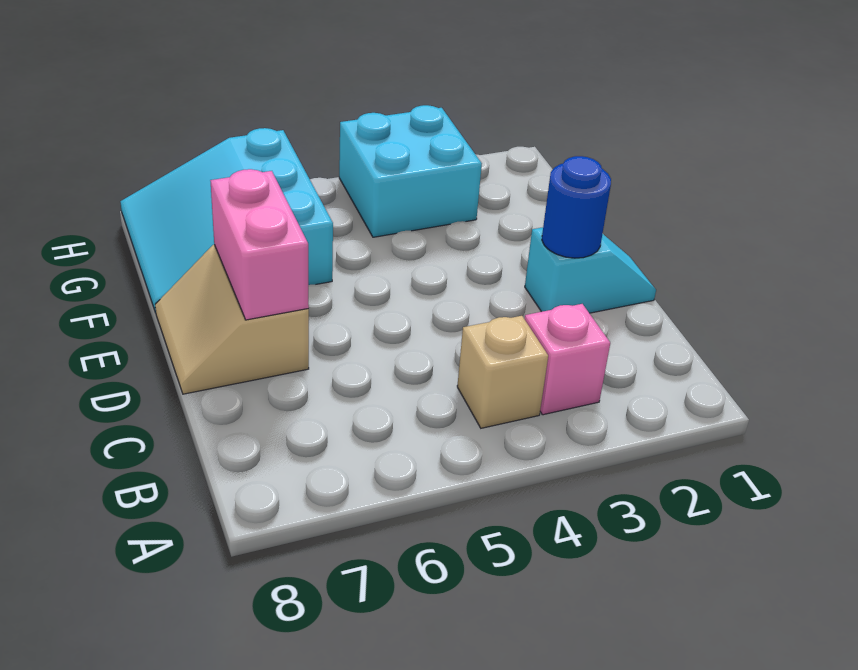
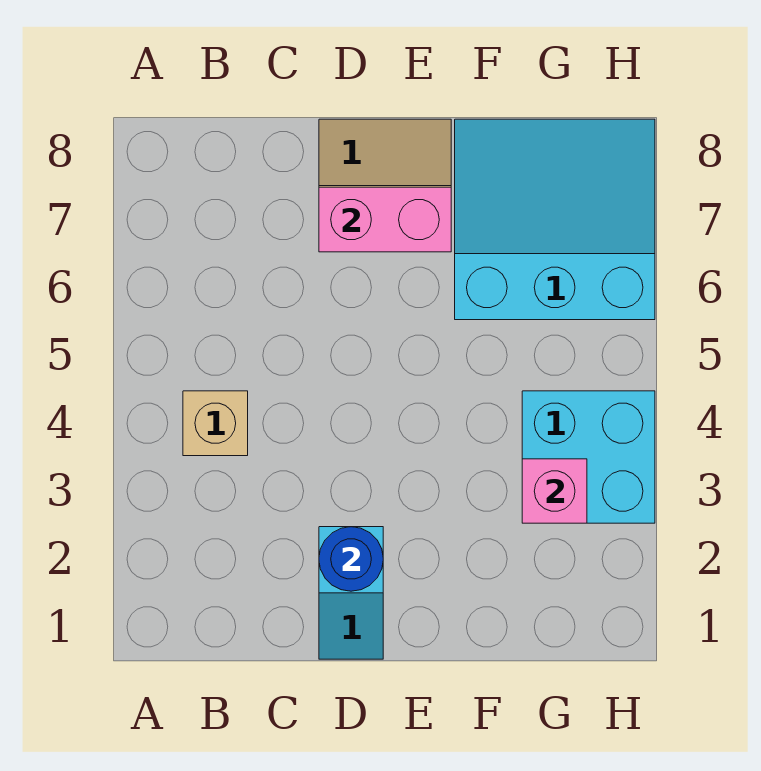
pink brick B3 level 1 -> pink brick G3 level 2

